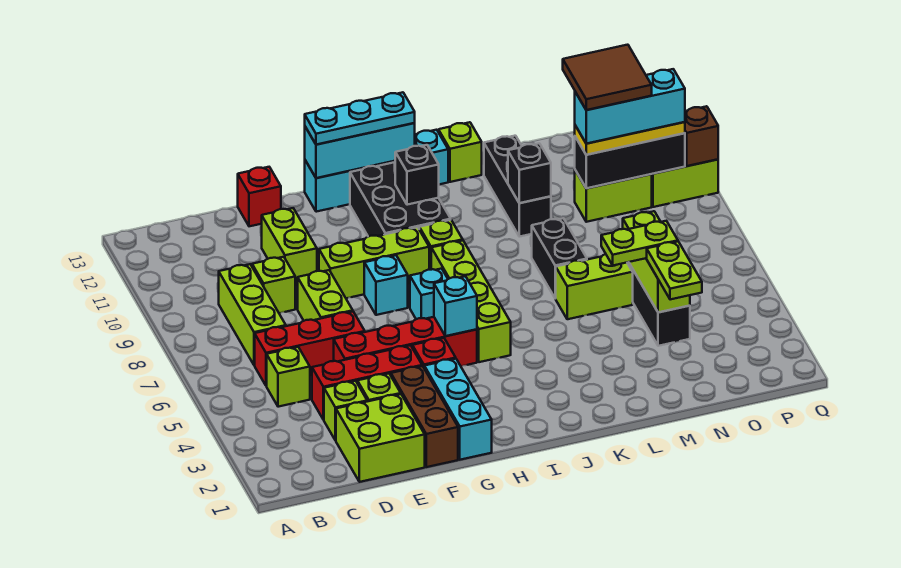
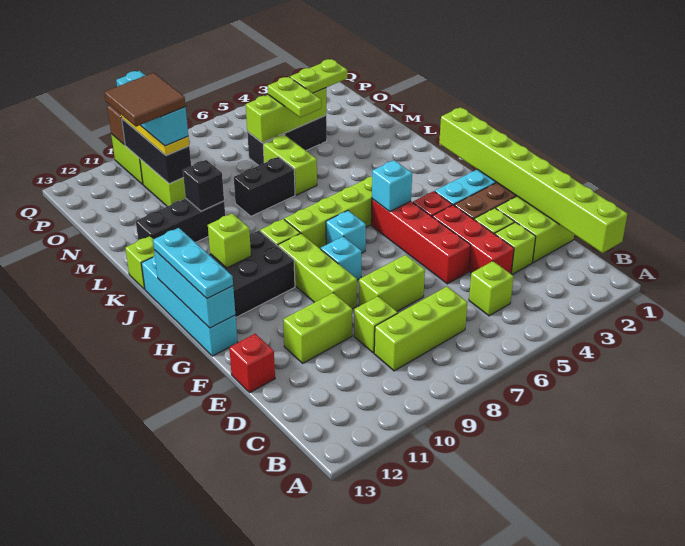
none -> lime brick B1:I1 level 2
red brick C6:E6 level 1 -> none
black brick I11 level 2 -> lime brick I11 level 2

